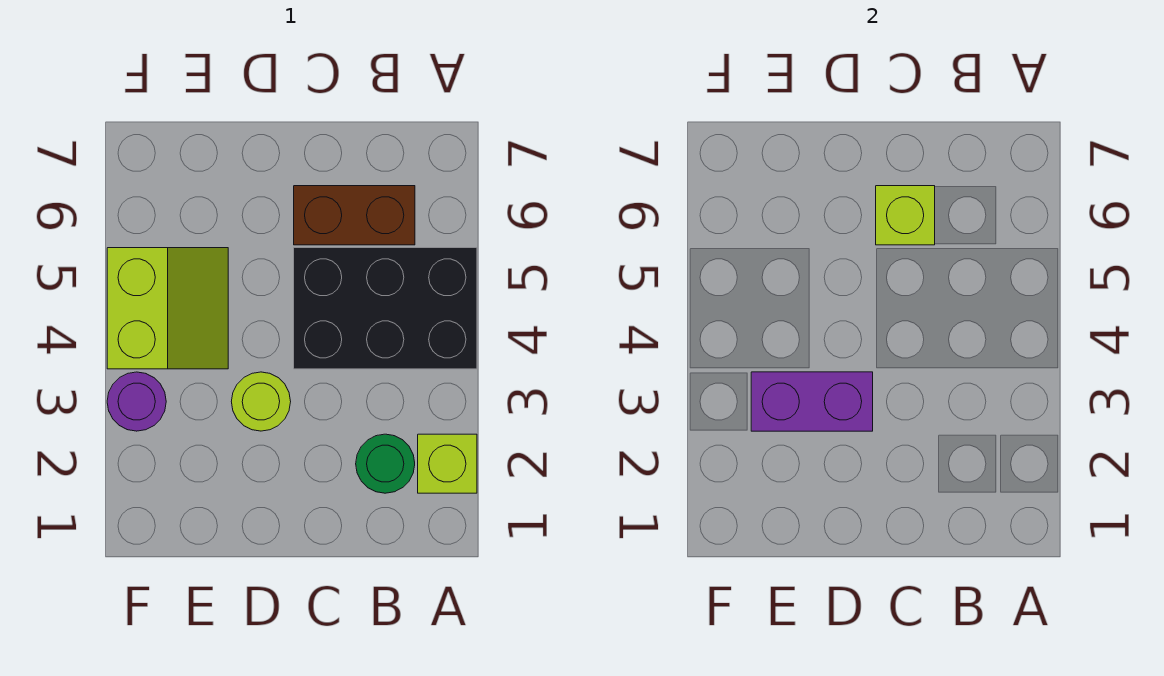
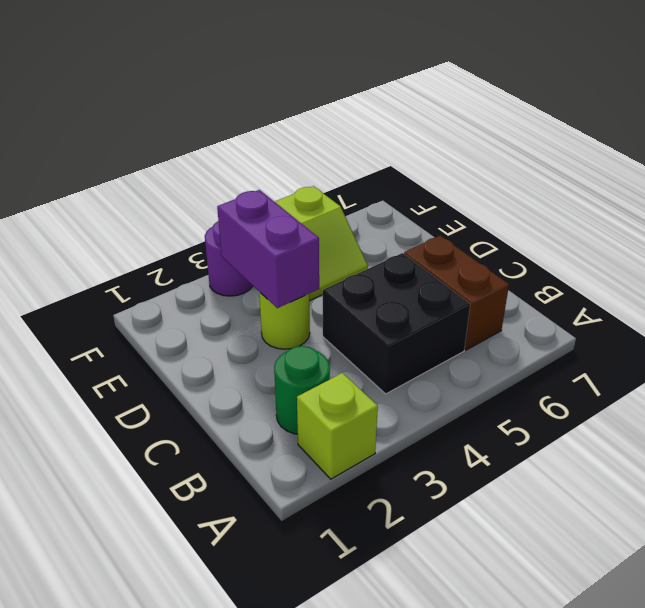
black brick A4:C5 level 1 -> black brick B4:C5 level 1
lime brick C6 level 2 -> none

